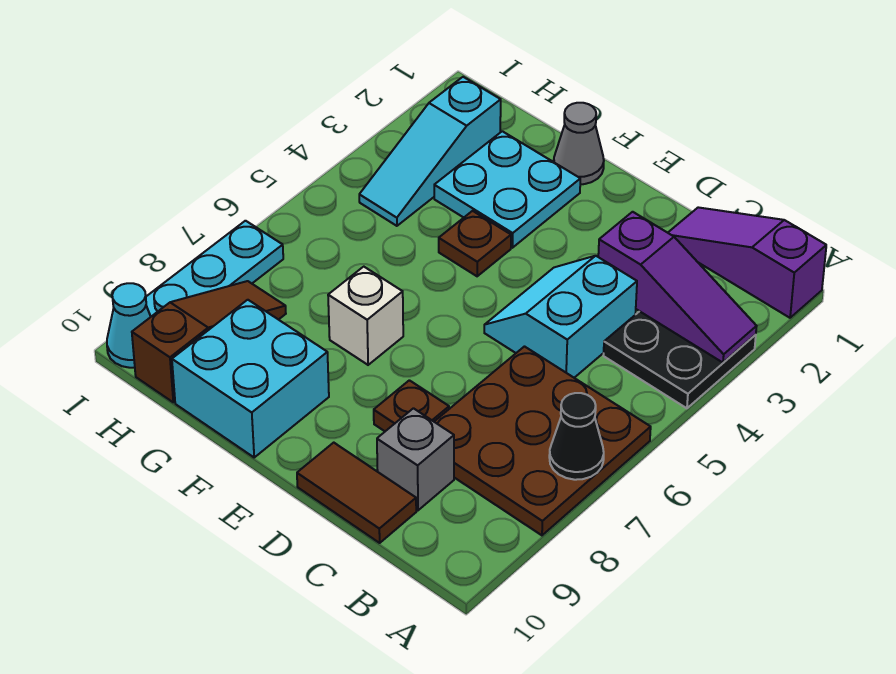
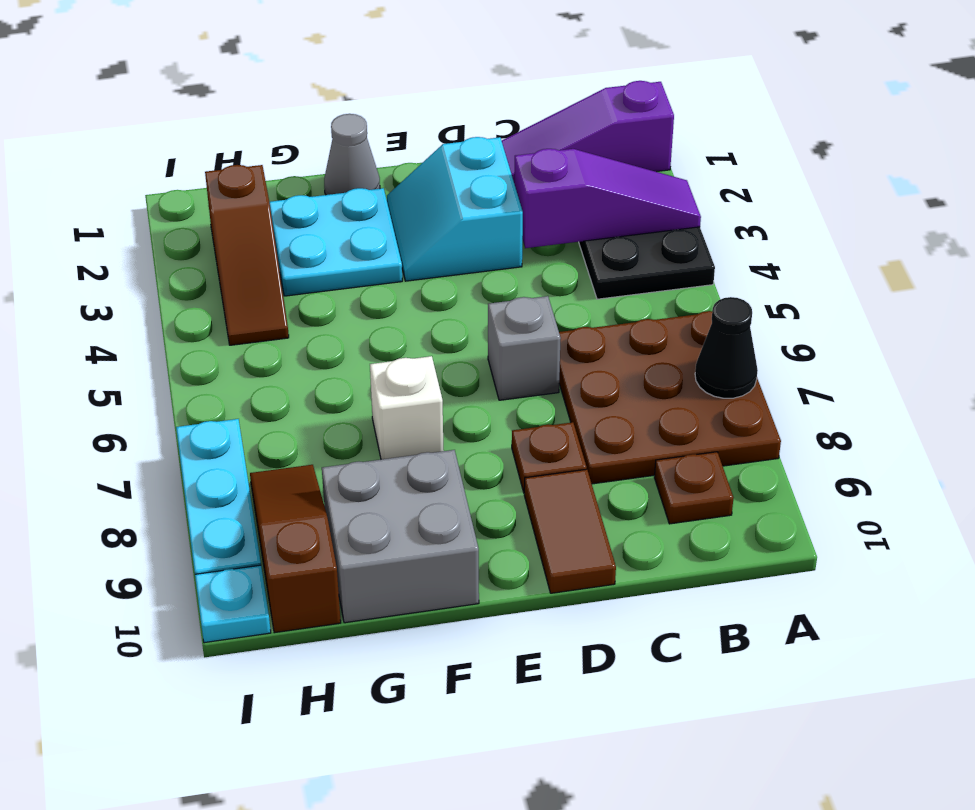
cyan slope C4:D5 level 1 top C -> cyan slope D2:E3 level 1 top D
grey brick C9 level 1 -> grey brick D6 level 1
brown tile C10:D10 level 1 -> brown tile D9:D10 level 1
brown plate F4 level 1 -> brown plate B9 level 1
cyan brick F9:G10 level 1 -> grey brick F9:G10 level 1
cyan slope H2:H4 level 1 top 2 -> brown slope H2:H4 level 1 top 2
cyan cone I10 level 1 -> cyan plate I10 level 1

